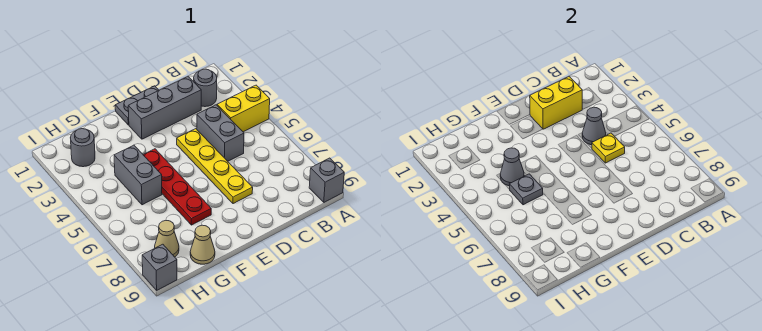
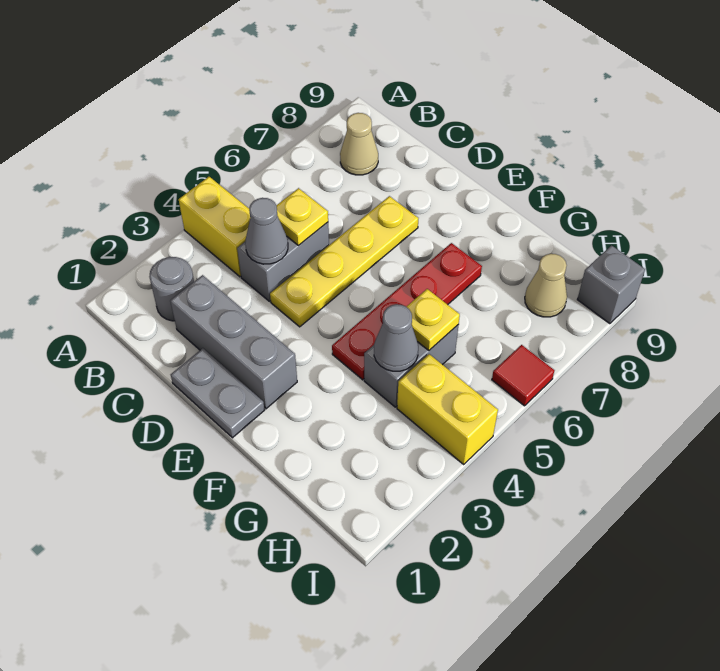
grey brick A9 level 1 -> none
yellow brick C2:D2 level 2 -> yellow brick H4:I4 level 1
grey plate G5 level 2 -> yellow plate G5 level 2
tan cone G9 level 1 -> tan cone B8 level 1
grey round brick H2 level 1 -> none
none -> red tile I6 level 1

